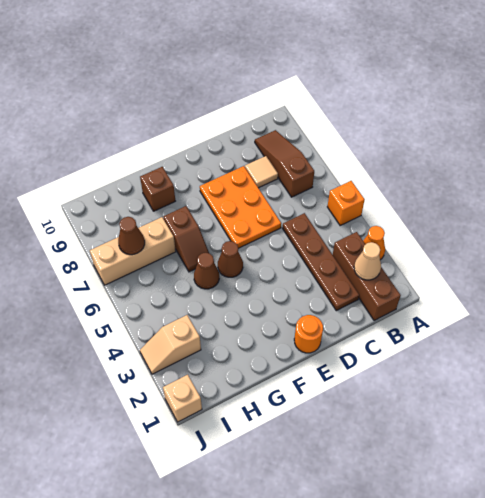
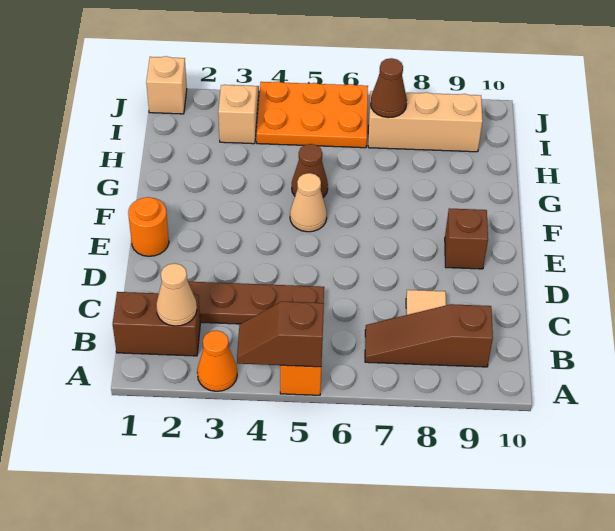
brown brick B1:B3 level 1 -> brown brick B1:B2 level 1
brown slope B7:B9 level 1 top 7 -> brown slope B7:B9 level 1 top 9
orange plate D6:E8 level 1 -> orange plate I4:J6 level 1
brown cone F5 level 1 -> tan cone F5 level 1
brown slope G6:G7 level 1 top 7 -> brown slope A4:A5 level 2 top 5
brown brick G9 level 1 -> brown brick E9 level 1
tan brick H7:J7 level 1 -> tan brick I7:I9 level 1

